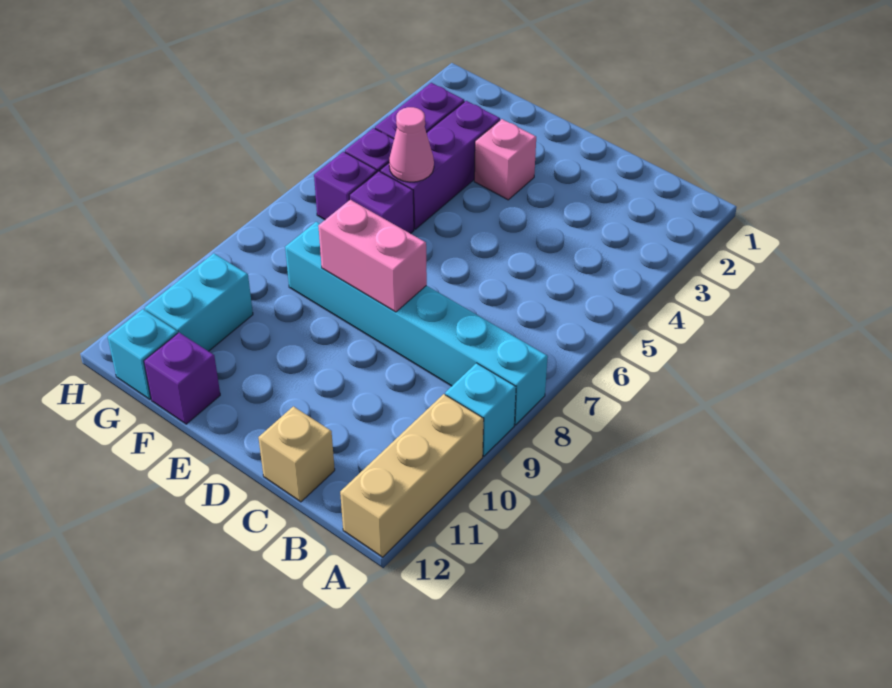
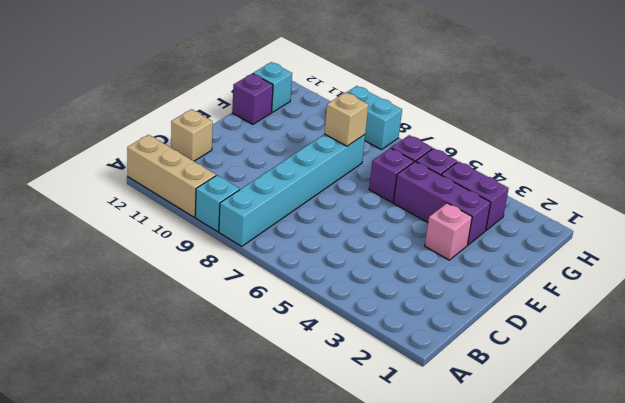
pink brick D8:E8 level 2 -> none
pink cone F5 level 2 -> none
none -> tan brick F8 level 2
cyan brick G10:G11 level 1 -> cyan brick H8:H9 level 1

